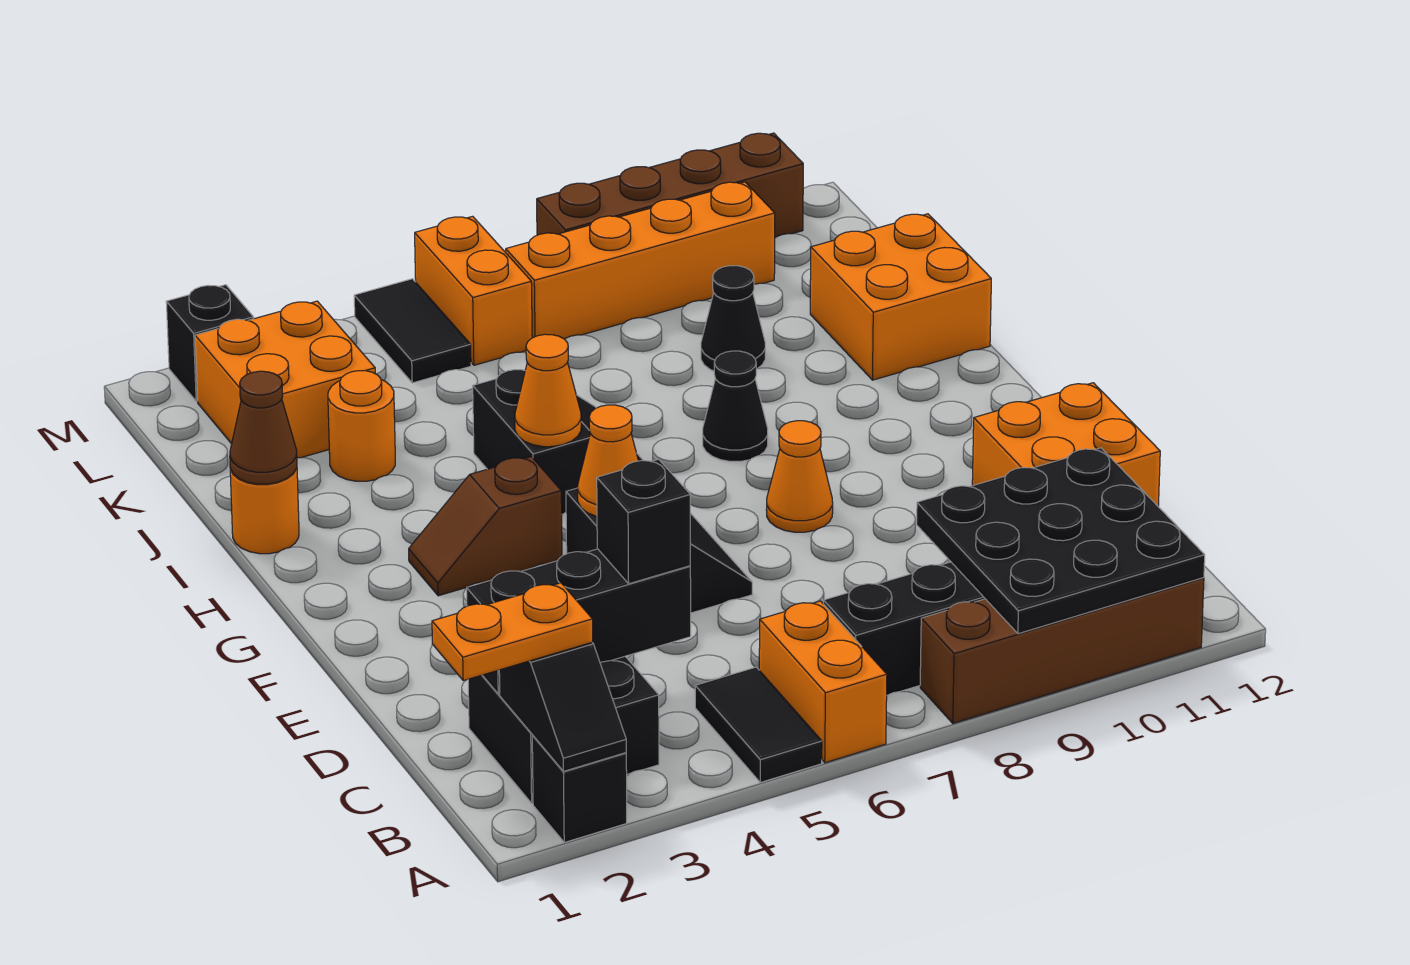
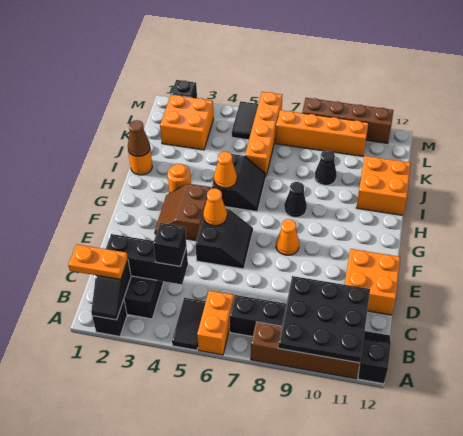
none -> black slope A12:B12 level 1 top A
brown slope G3:G4 level 1 top 4 -> brown slope F3:G4 level 1 top 4
orange round brick J3 level 1 -> orange round brick H3 level 1
orange brick L6:M6 level 1 -> orange brick J6:M6 level 1

